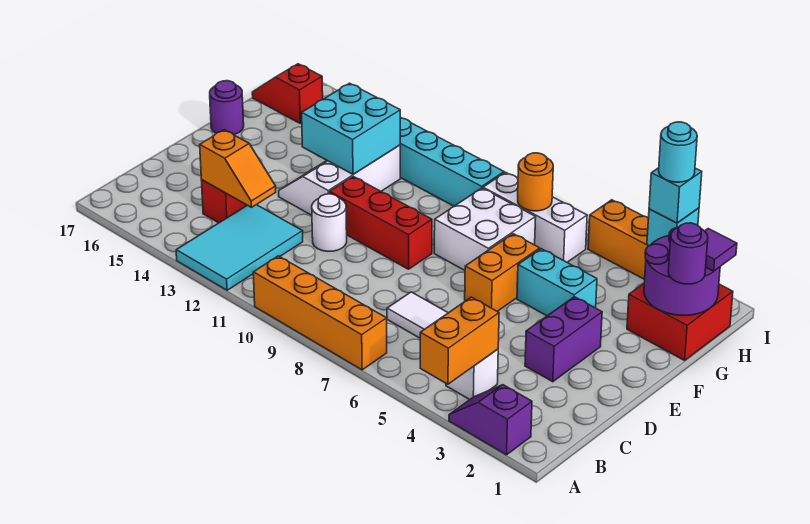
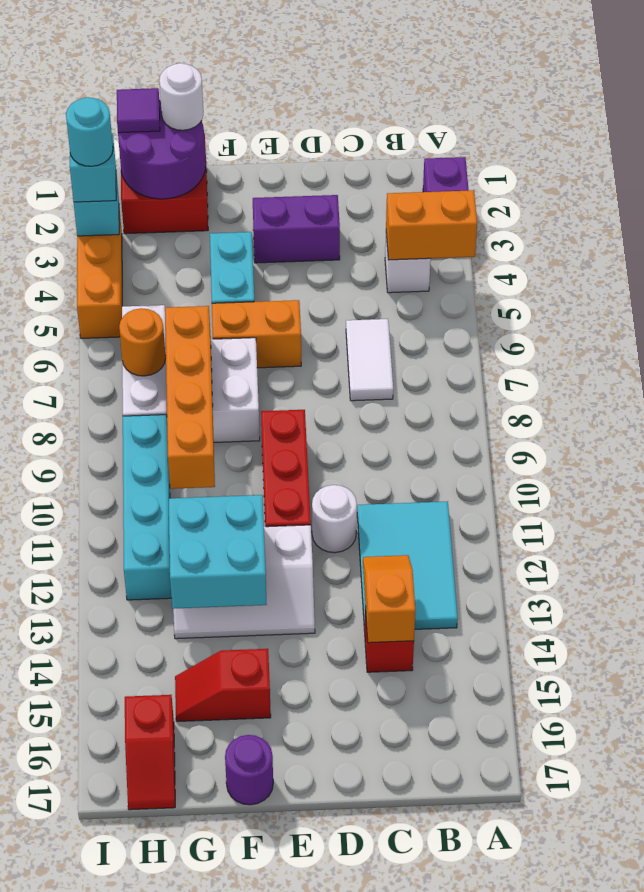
orange brick A7:A10 level 1 -> orange brick G7:G10 level 2
cyan tile A12:C13 level 1 -> cyan tile B11:C13 level 1
none -> red slope F15:G15 level 1 top F
purple round brick G1 level 3 -> white round brick G1 level 3

